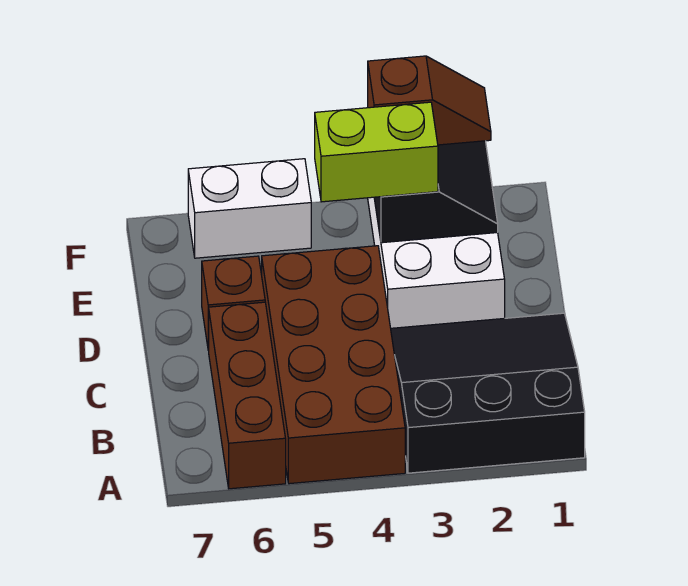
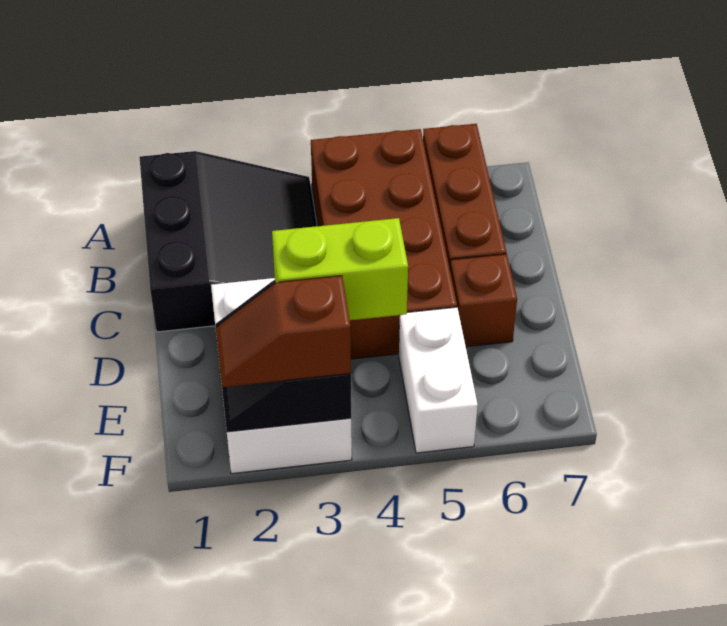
black slope A1:C3 level 1 top A -> black slope A1:C3 level 1 top 1
white brick F5:F6 level 1 -> white brick E5:F5 level 1

